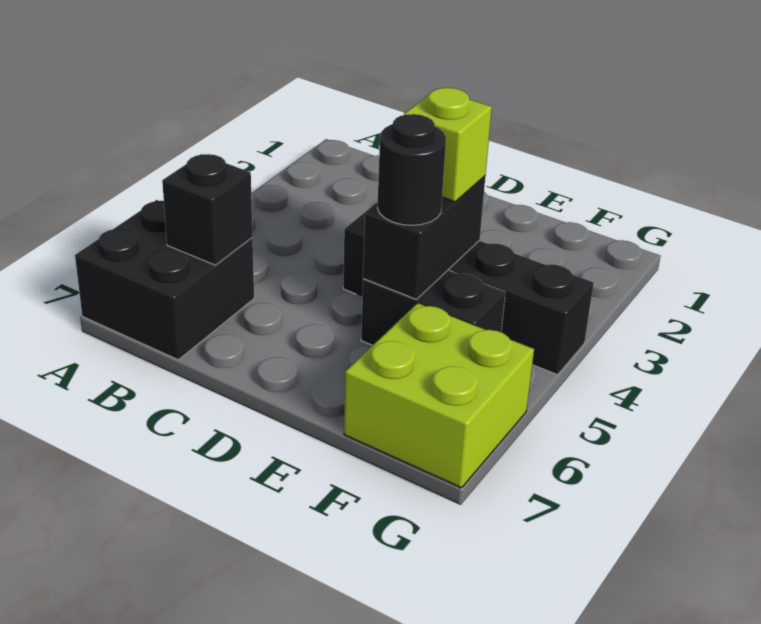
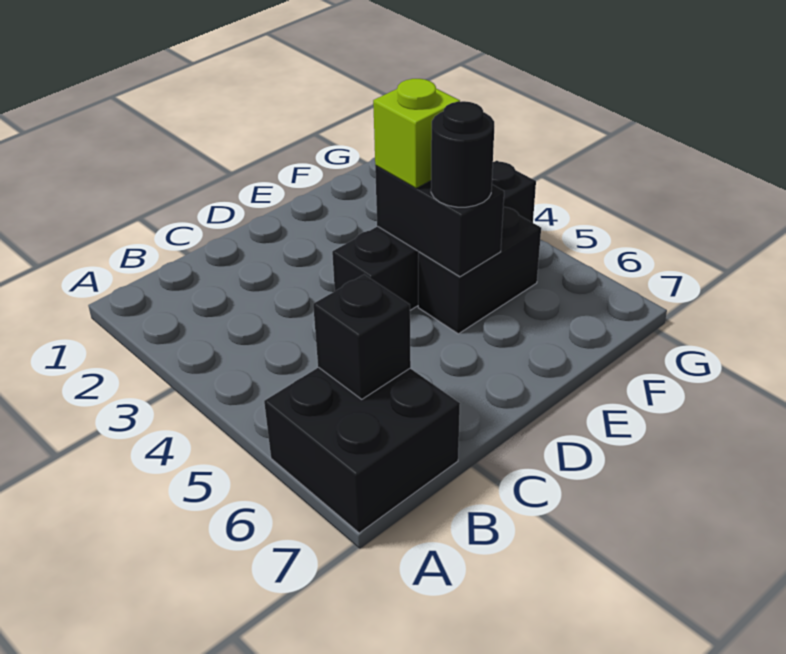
lime brick F6:G7 level 1 -> none

